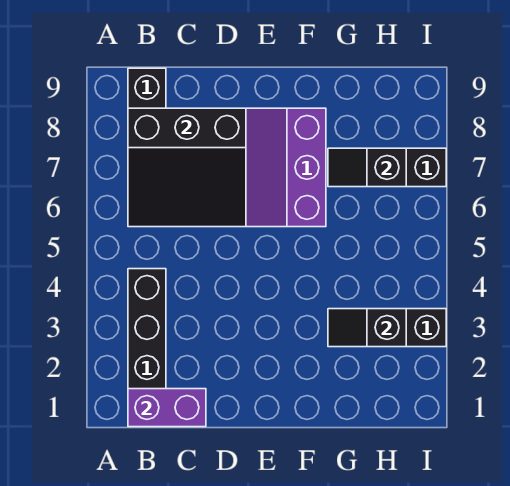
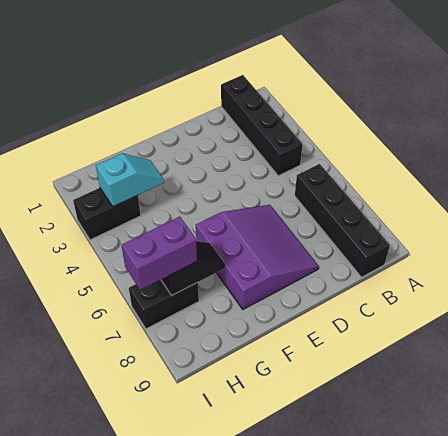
purple brick B1:C1 level 2 -> purple brick H7:I7 level 3
black slope B6:D8 level 2 top 8 -> none
black slope G3:H3 level 2 top H -> cyan slope G3:H3 level 2 top H

